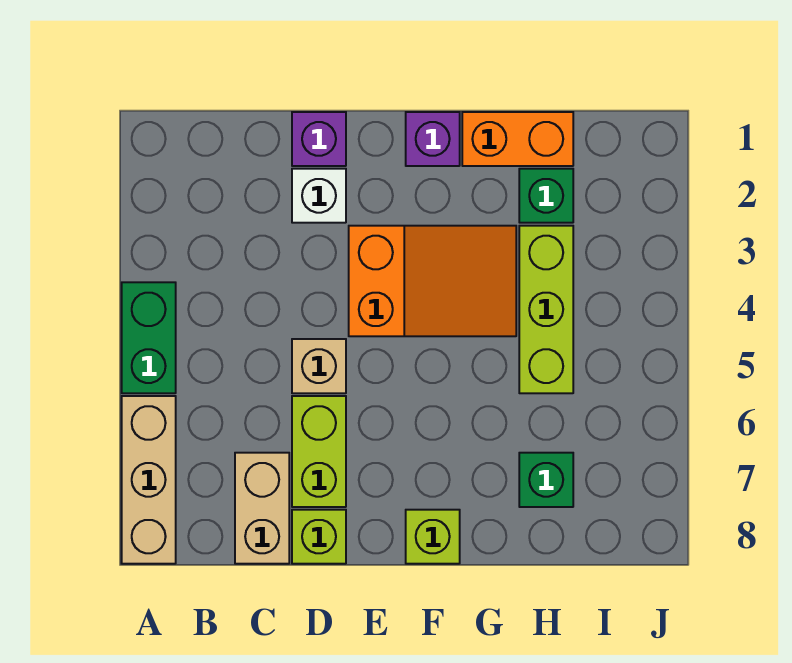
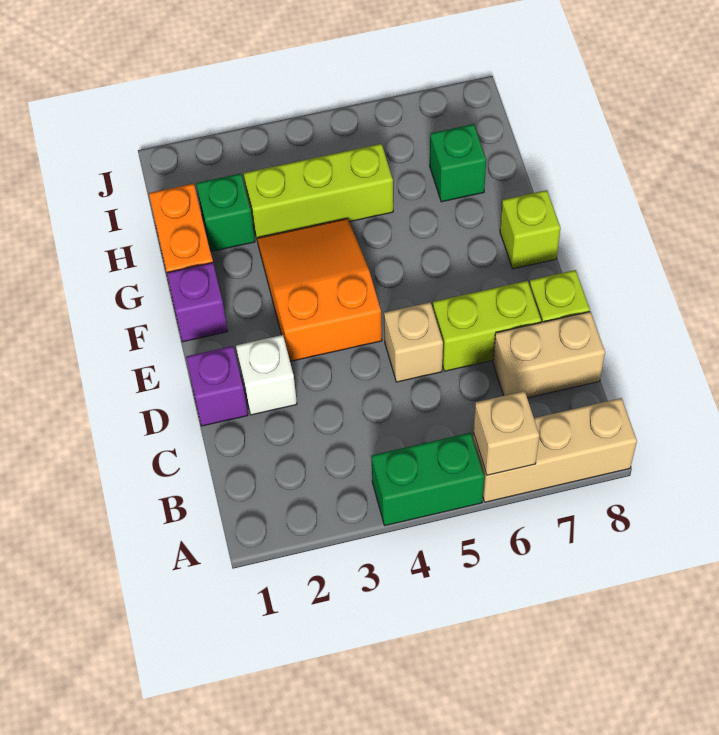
none -> tan brick A6 level 2

